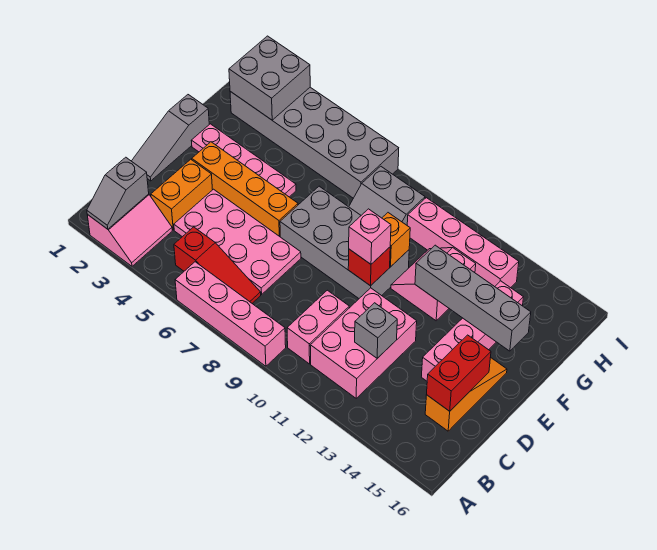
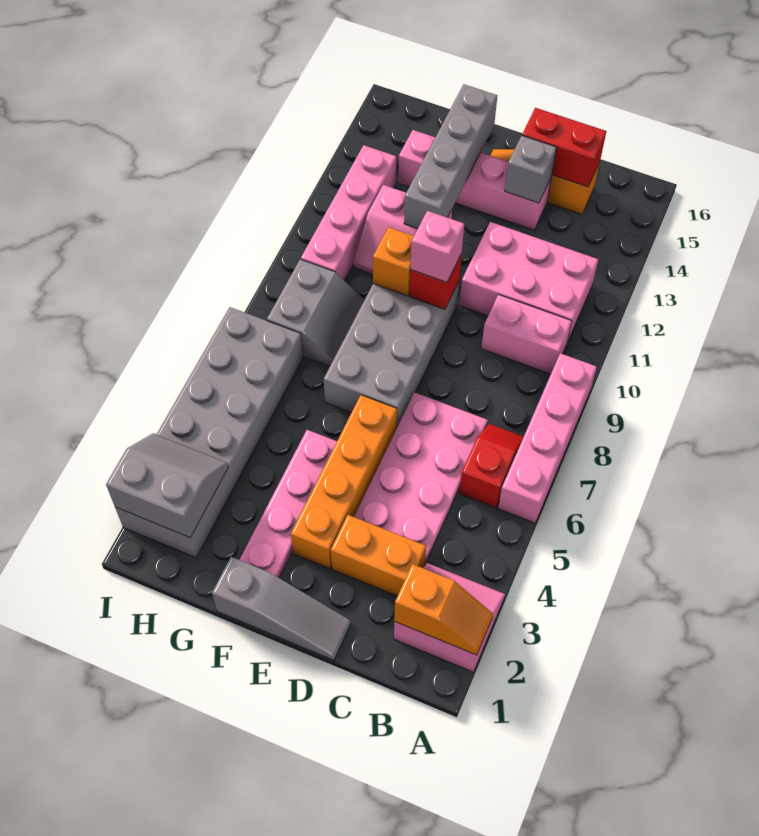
grey slope A2:B2 level 2 top B -> orange slope A2:B2 level 2 top B
red slope B5:B7 level 1 top 5 -> red slope B6:B7 level 1 top 6
grey brick C12 level 2 -> grey brick D14 level 2
grey brick H2:I3 level 2 -> grey slope H2:I3 level 2 top 2

